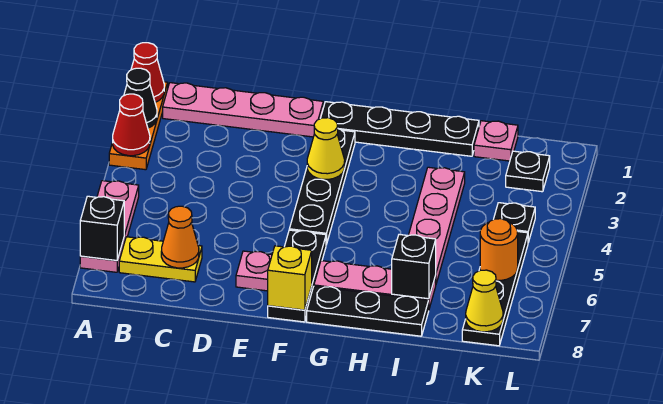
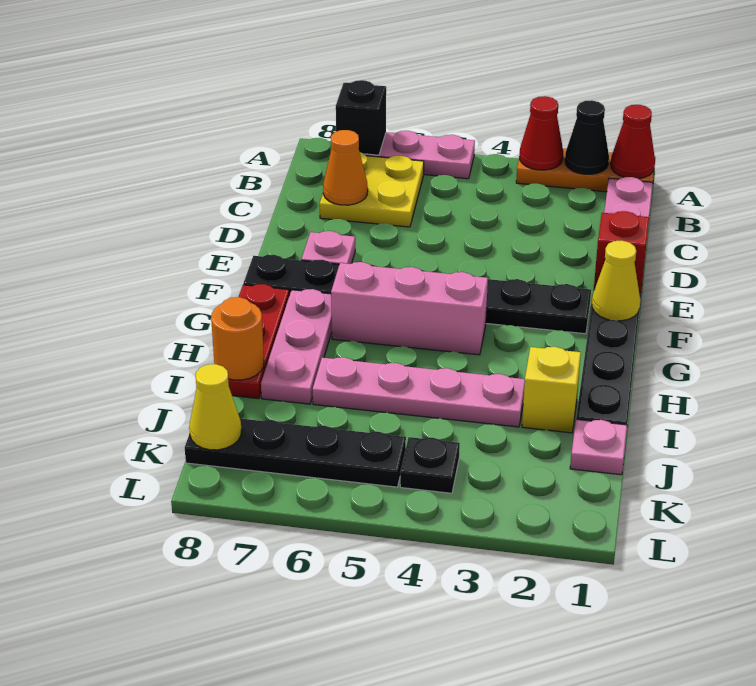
yellow plate B7:C7 level 1 -> yellow plate B6:C7 level 1
none -> red brick E1 level 2
yellow cone F3 level 2 -> yellow cone F1 level 2
yellow brick F8 level 2 -> yellow brick I2 level 1
none -> pink brick G4:G6 level 1
black plate G8:I8 level 1 -> red plate G8:I8 level 1
black brick I7 level 2 -> none
black plate K2 level 1 -> none
orange round brick K6 level 2 -> orange round brick I8 level 2

